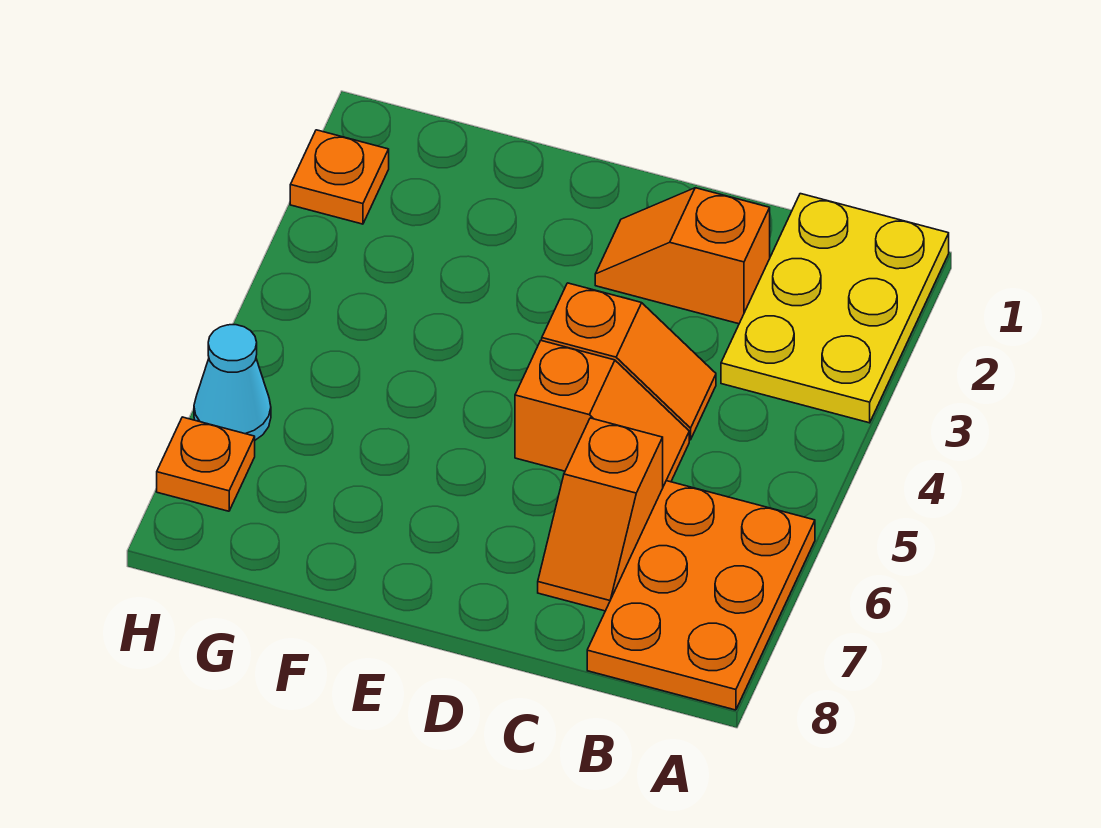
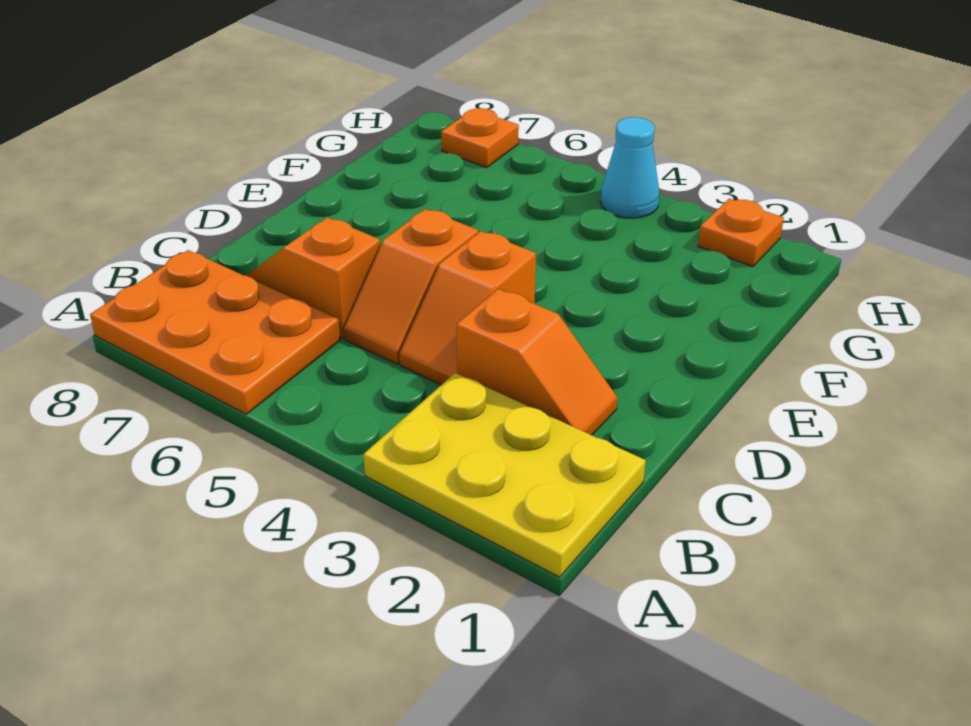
orange slope C2:D2 level 1 top C -> orange slope C2:C3 level 1 top 3
cyan cone H6 level 1 -> cyan cone H4 level 1

